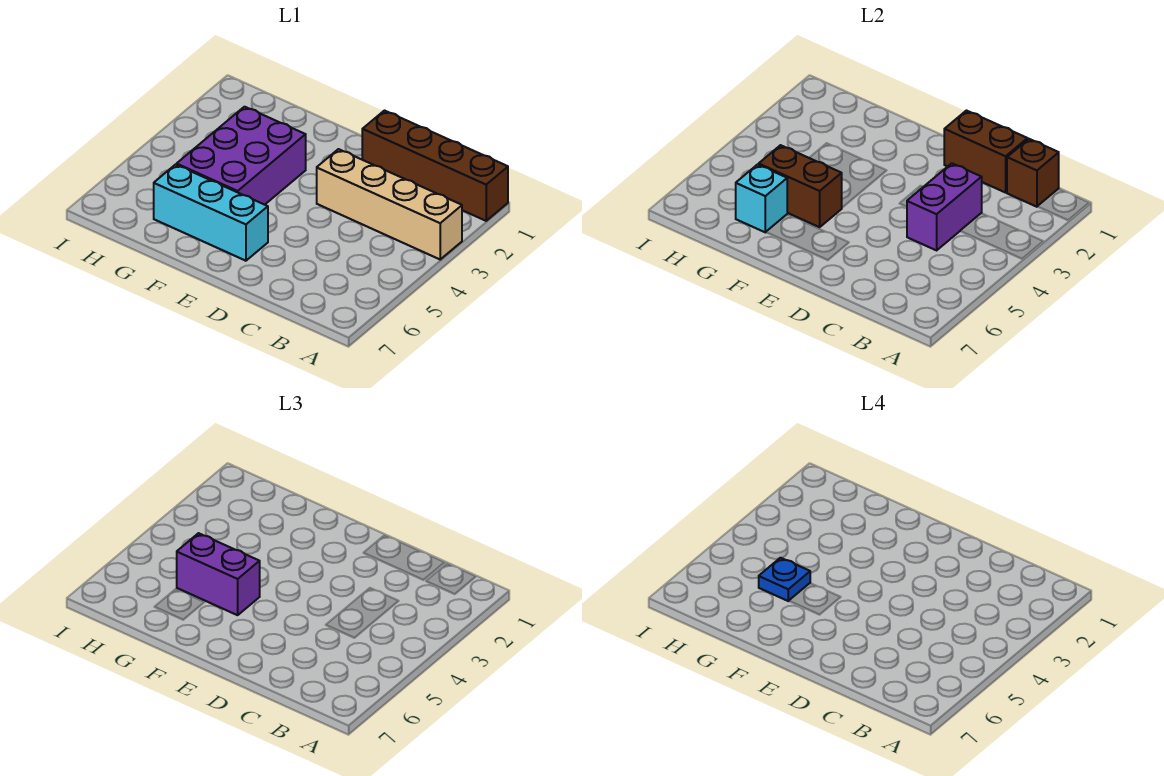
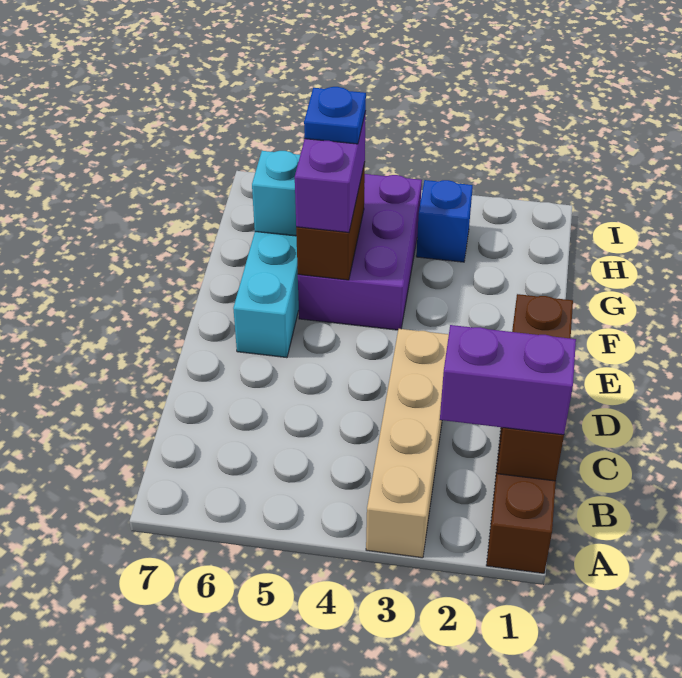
purple brick C3:C4 level 2 -> purple brick B1:B2 level 3
purple brick F3:G5 level 1 -> purple brick F4:H5 level 1
none -> blue brick H3 level 1

